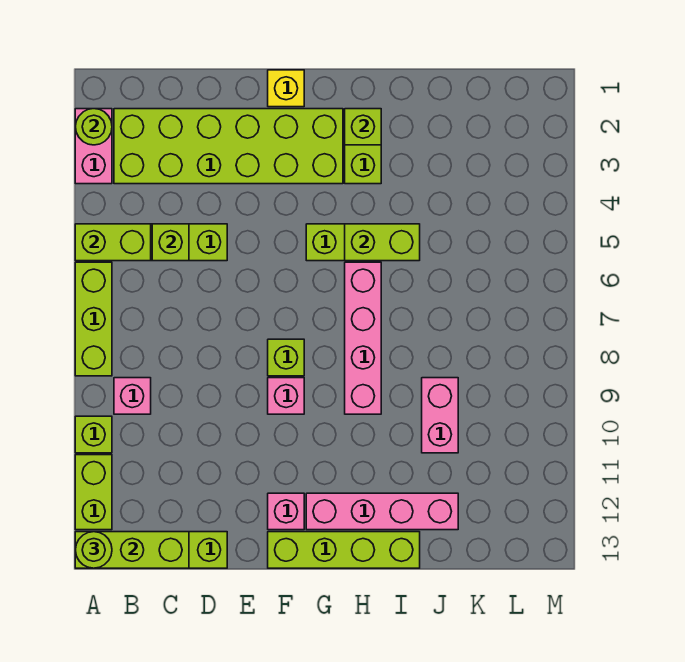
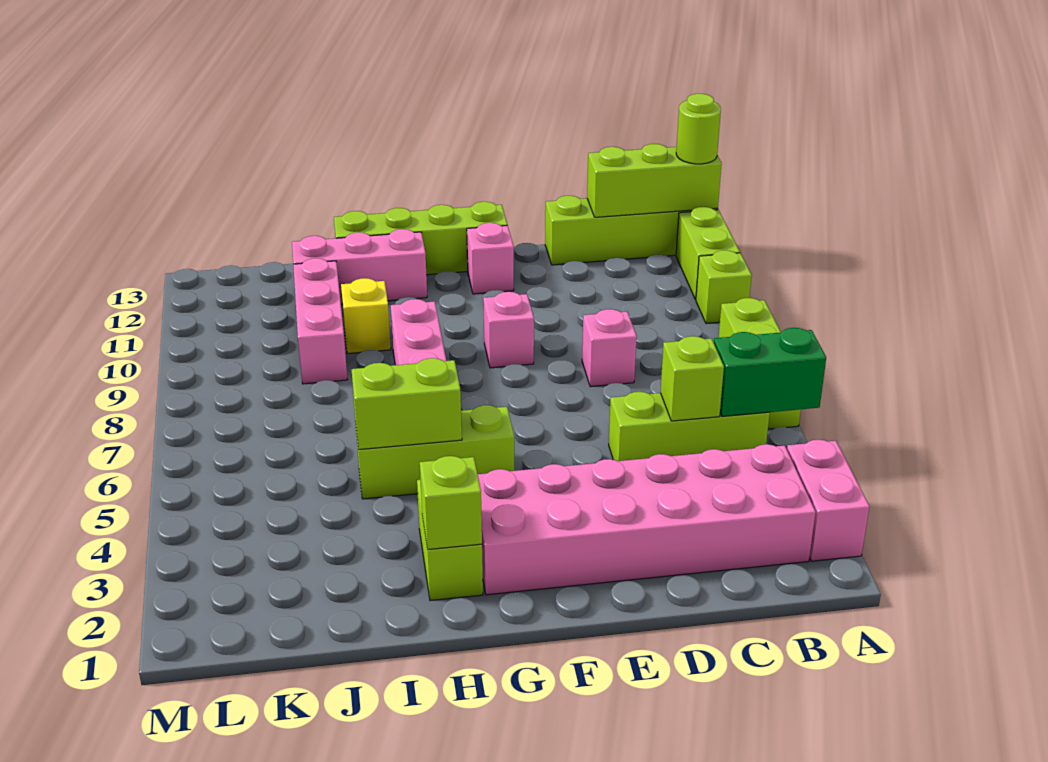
lime round brick A2 level 2 -> none
lime brick A5:B5 level 2 -> green brick A5:B5 level 2
lime brick B2:G3 level 1 -> pink brick B2:G3 level 1
pink brick B9 level 1 -> pink brick D8 level 1
yellow brick F1 level 1 -> yellow brick I10 level 1
lime brick F8 level 1 -> none
pink brick G12:J12 level 1 -> pink brick H12:J12 level 1
pink brick J9:J10 level 1 -> pink brick J9:J11 level 1

